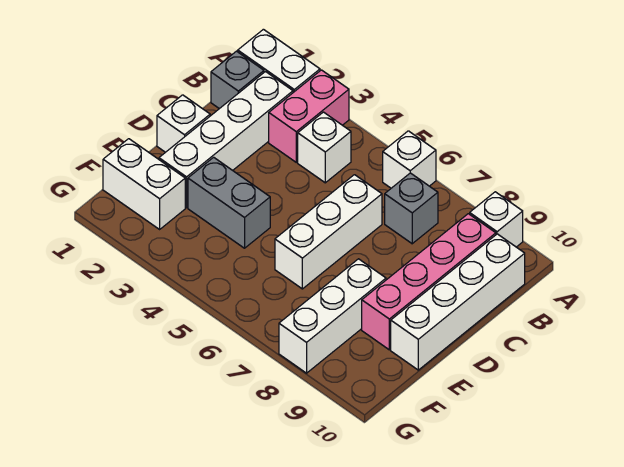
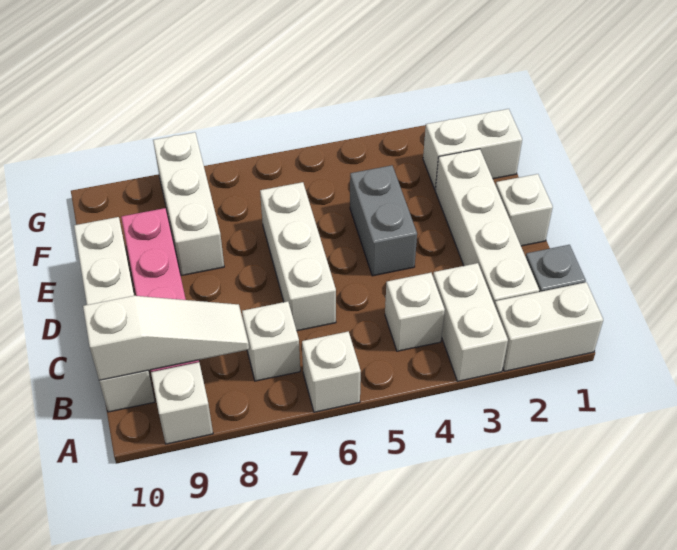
pink brick A3:B3 level 1 -> white brick A3:B3 level 1
grey brick B7 level 1 -> white brick B7 level 1
none -> white slope B8:B10 level 2 top 10
grey brick E3:E4 level 1 -> grey brick D4:E4 level 1

